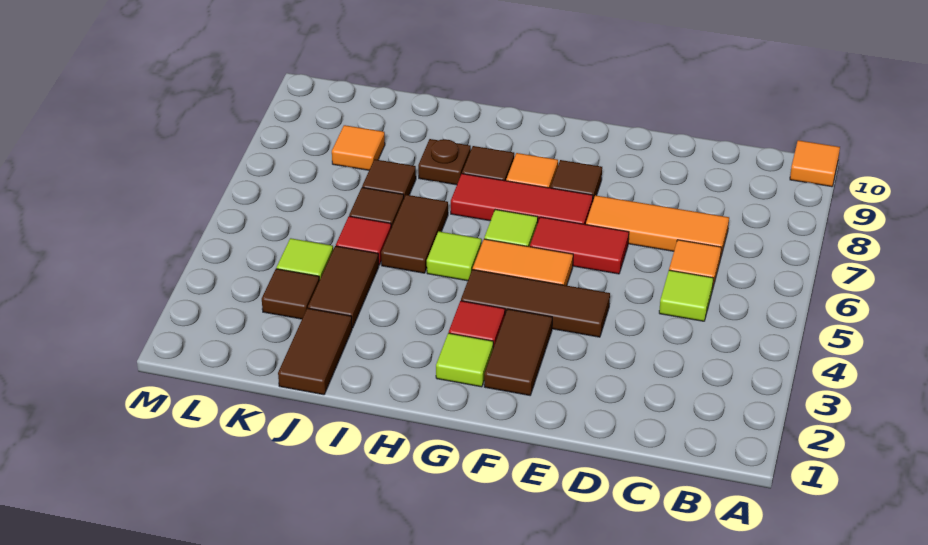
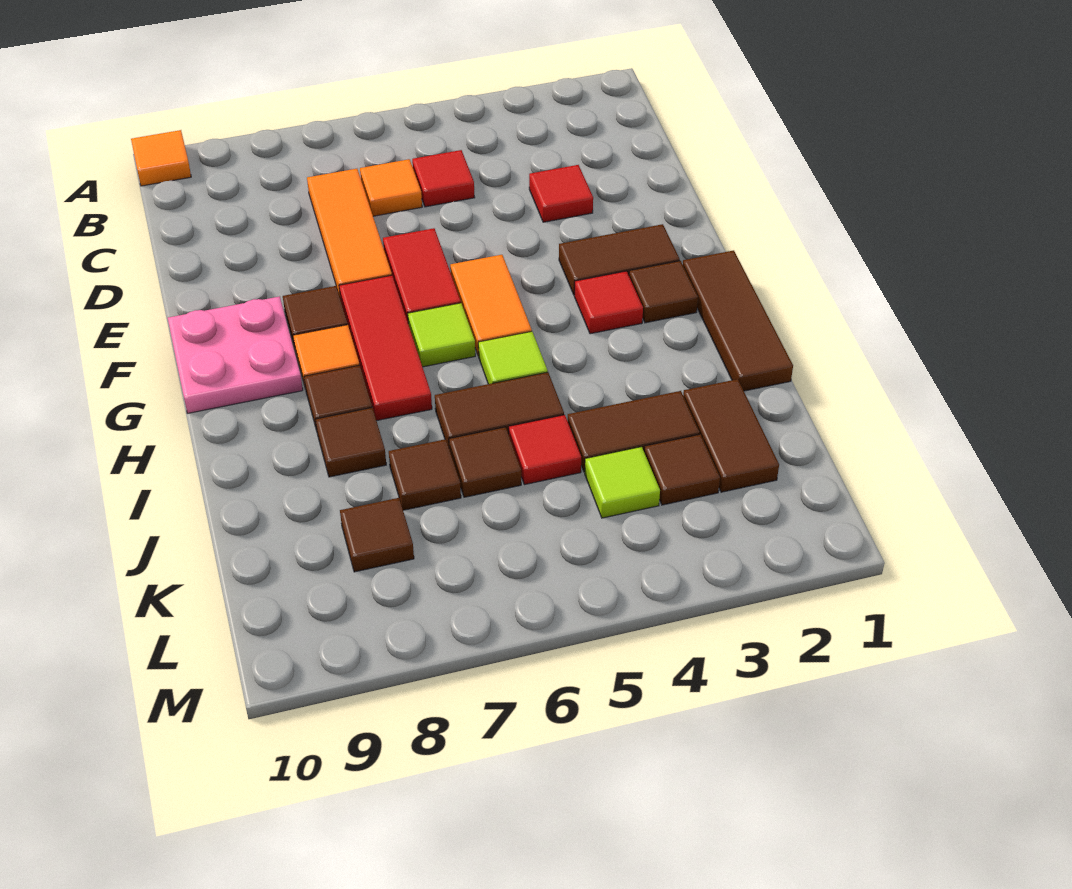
lime tile C5 level 1 -> red tile C5 level 1
none -> red tile D3 level 1
brown tile E4:G4 level 1 -> brown tile G1:I1 level 1
none -> pink plate F9:G10 level 1
lime tile G2 level 1 -> brown tile G2 level 1
brown plate I8 level 1 -> brown tile I8 level 1
brown tile J1:J2 level 1 -> brown tile J2:K2 level 1
orange tile K8 level 1 -> brown tile K8 level 1

